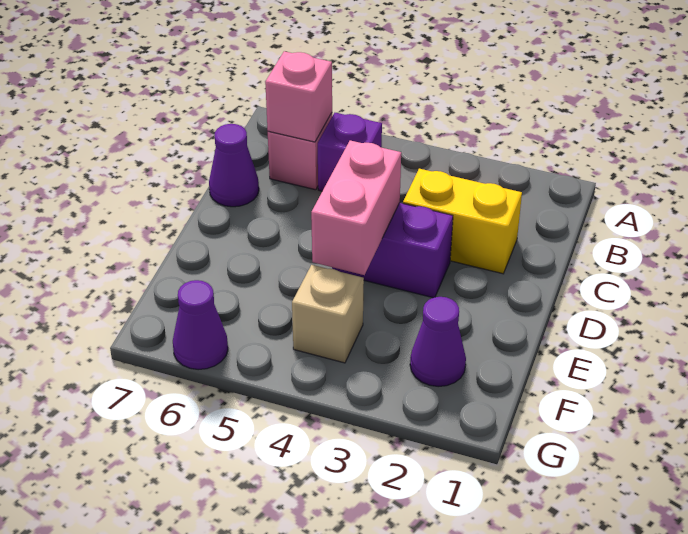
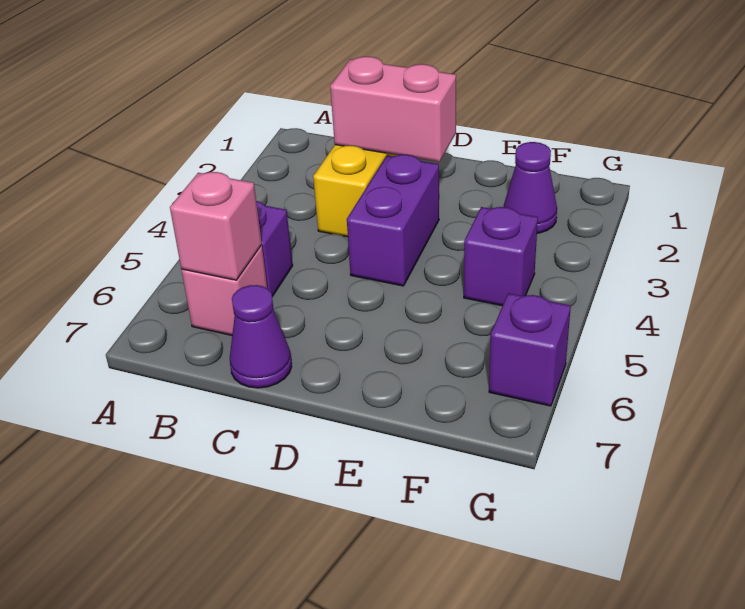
pink brick D4:E4 level 2 -> pink brick C2:D2 level 2
tan brick F4 level 1 -> purple brick F4 level 1
purple cone G6 level 1 -> purple brick G6 level 1

